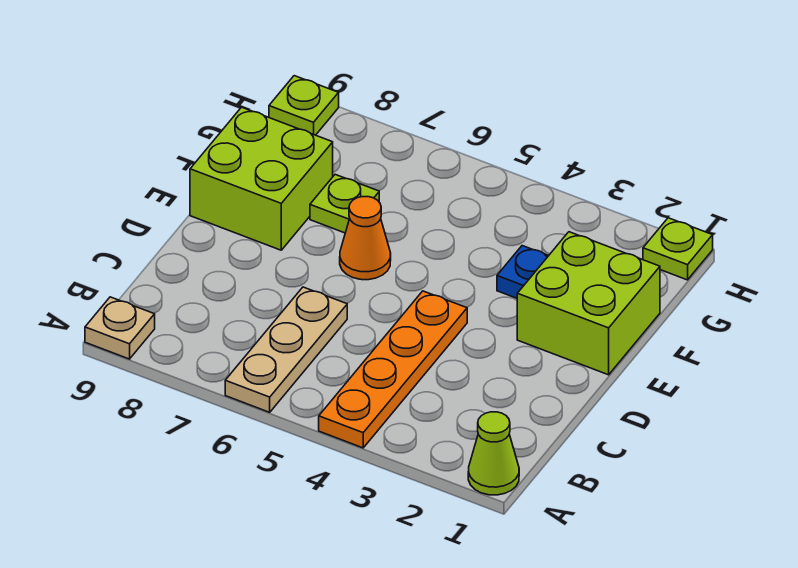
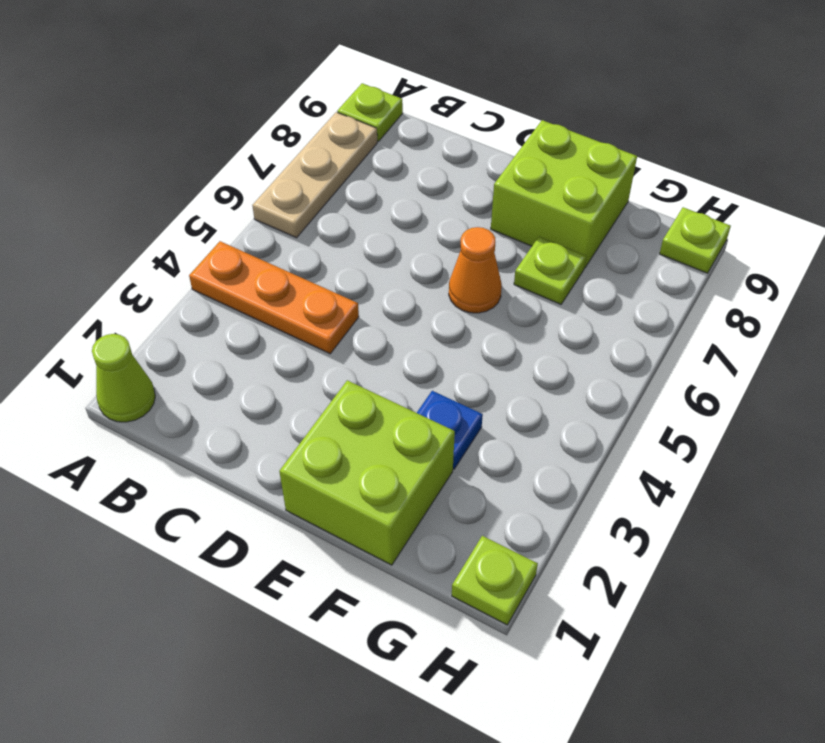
orange plate A4:D4 level 1 -> orange plate A4:C4 level 1
tan plate A6:C6 level 1 -> tan plate A6:A8 level 1
tan plate A9 level 1 -> lime plate A9 level 1

